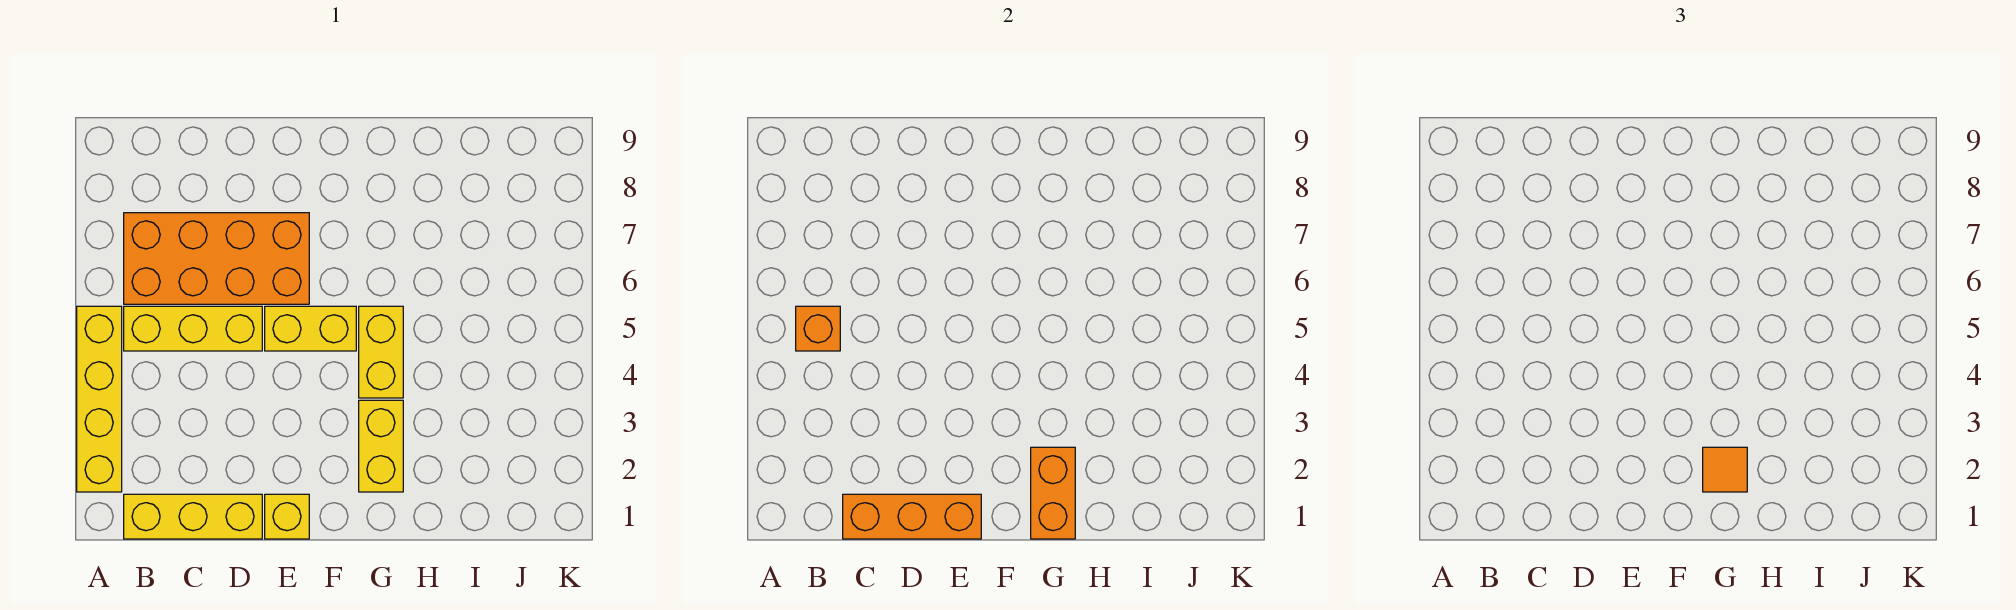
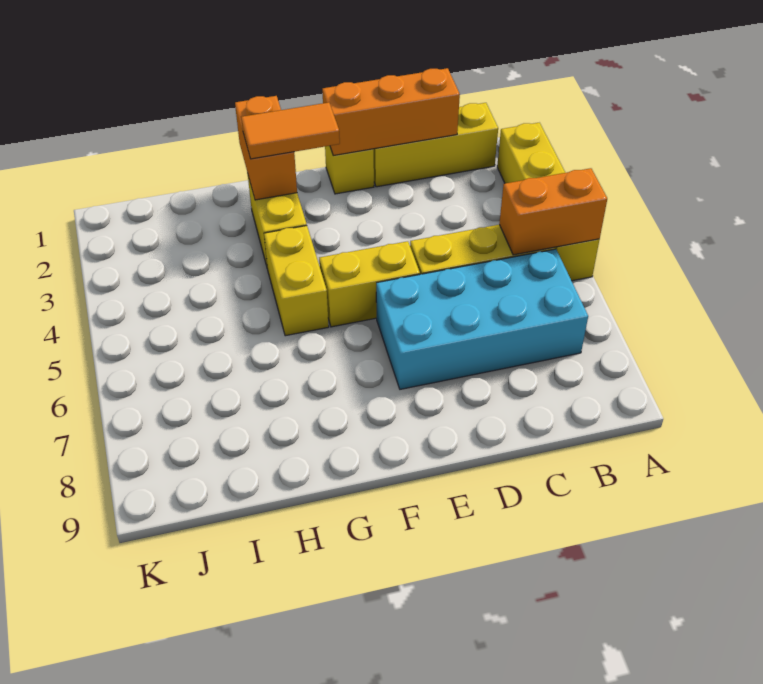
orange brick B5 level 2 -> orange brick A5:B5 level 2
orange brick B6:E7 level 1 -> cyan brick B6:E7 level 1
orange tile G2 level 3 -> orange tile F2:G2 level 3

